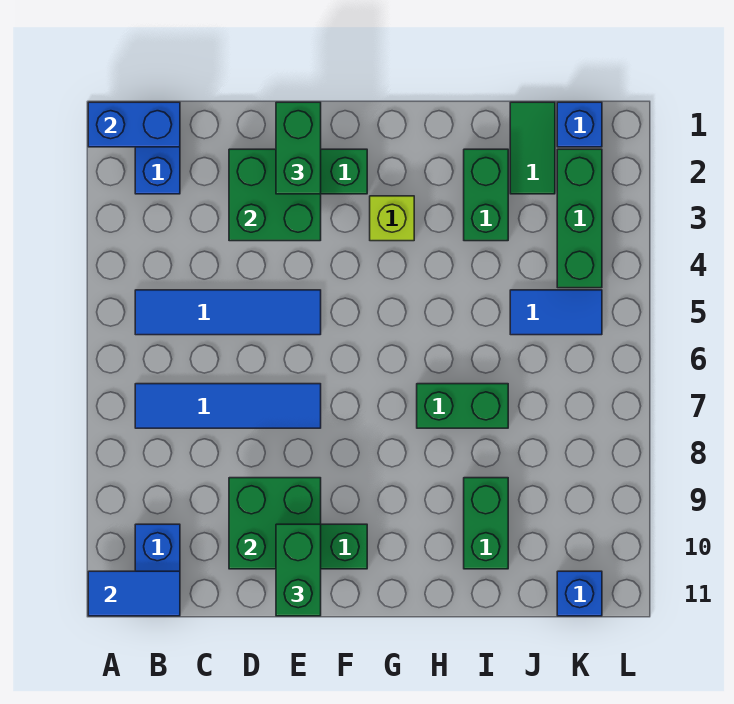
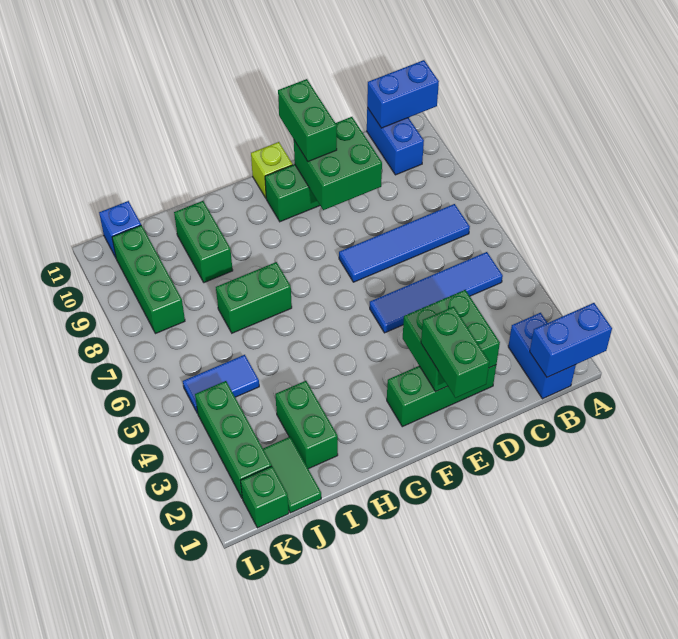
blue tile A11:B11 level 2 -> blue brick A11:B11 level 2
lime brick G3 level 1 -> lime brick F11 level 1
blue brick K1 level 1 -> green brick K1 level 1
none -> green brick K8:K10 level 1

